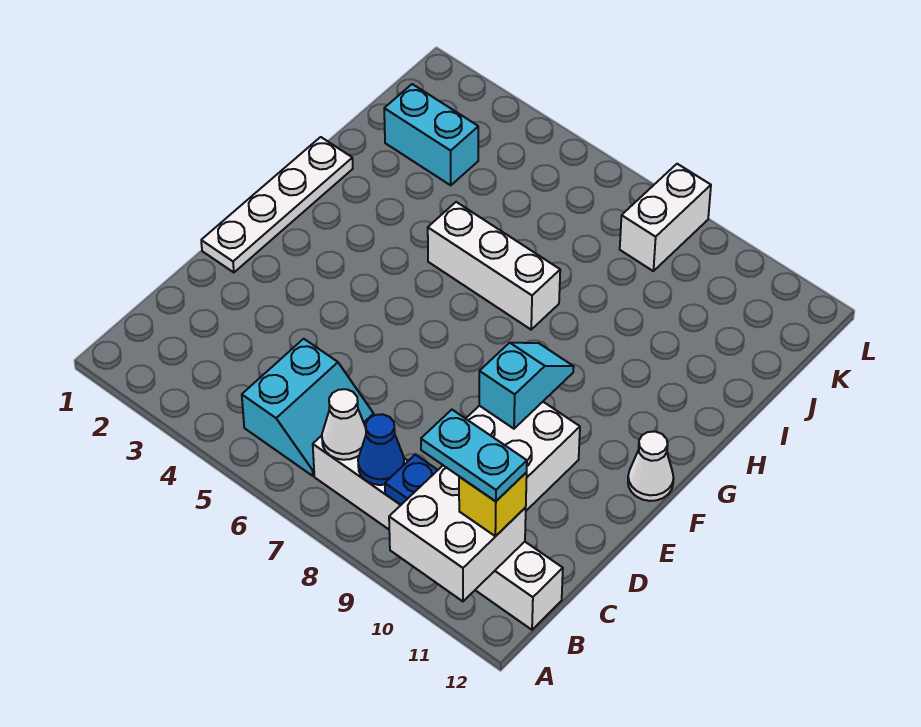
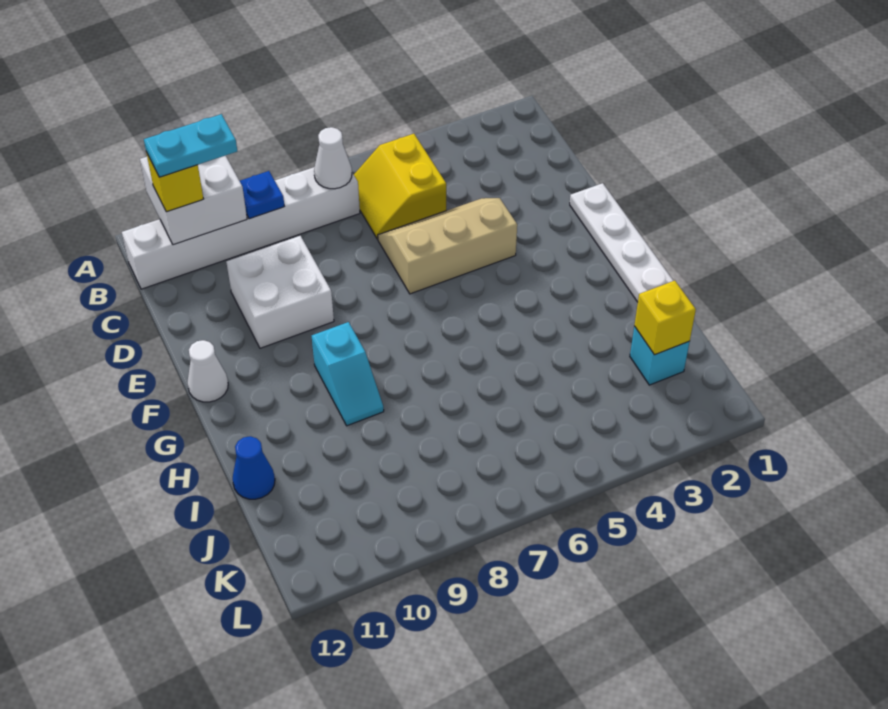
cyan slope B5:C6 level 1 top 5 -> yellow slope B5:C6 level 1 top 5
blue cone B8 level 2 -> blue cone I12 level 1
none -> tan slope D4:E6 level 1 top E
cyan slope E9:F9 level 2 top E -> cyan slope G9:H9 level 1 top G
white brick H5:H7 level 1 -> none
cyan brick J2:J3 level 1 -> cyan brick J2 level 1
none -> yellow brick J2 level 2
white brick K8:L8 level 1 -> none

